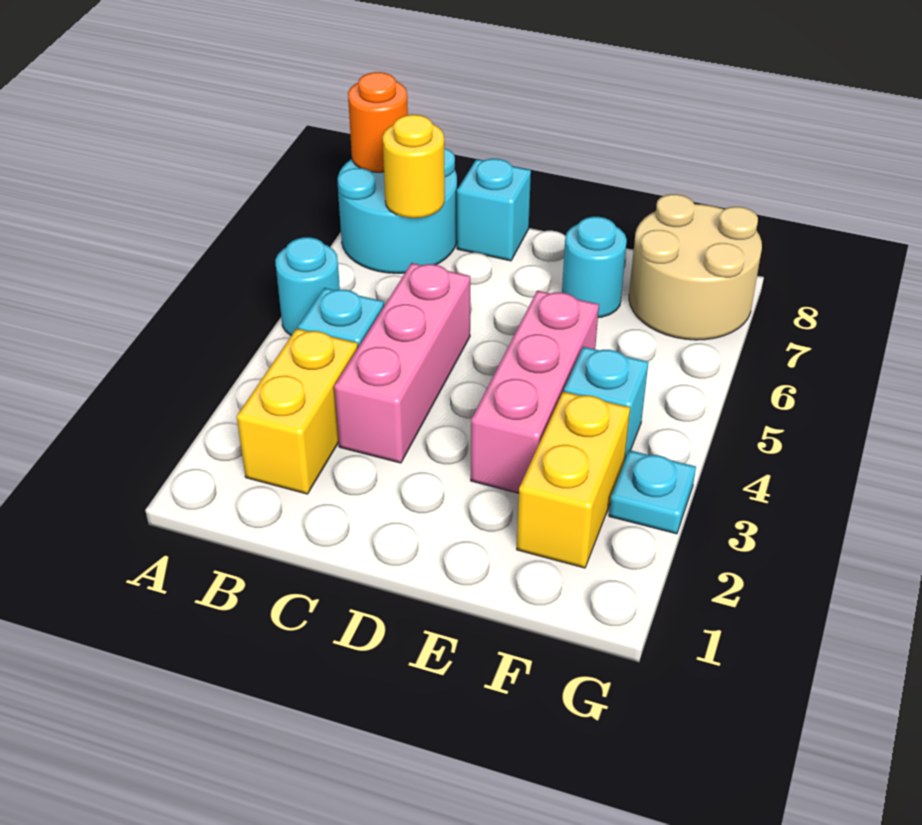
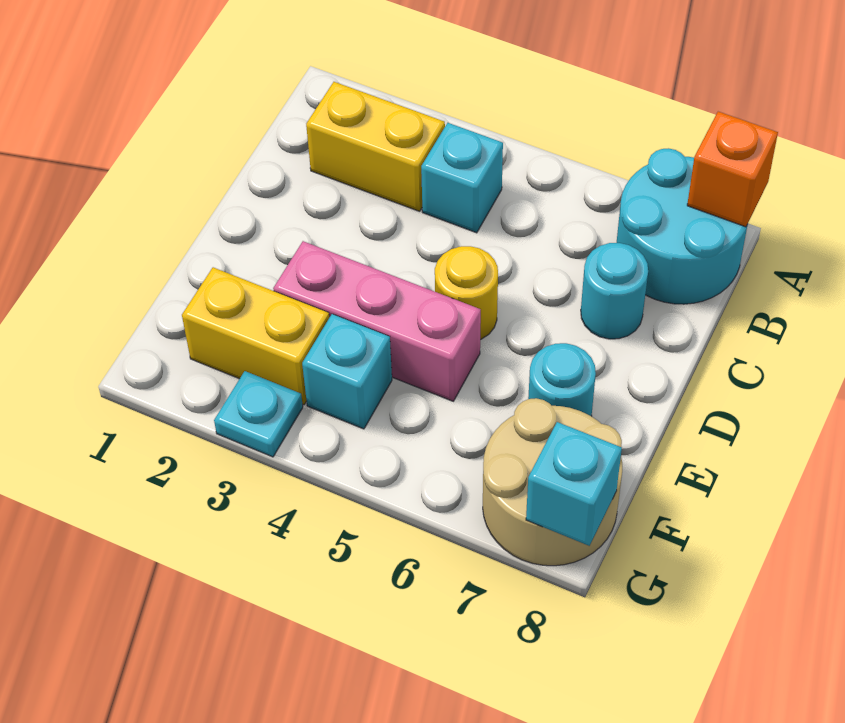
cyan round brick A5 level 1 -> cyan round brick C7 level 1
orange round brick A8 level 2 -> orange brick A8 level 2
yellow round brick B7 level 2 -> yellow round brick D5 level 1
pink brick C3:C5 level 1 -> none
cyan brick C8 level 1 -> cyan brick G8 level 2

